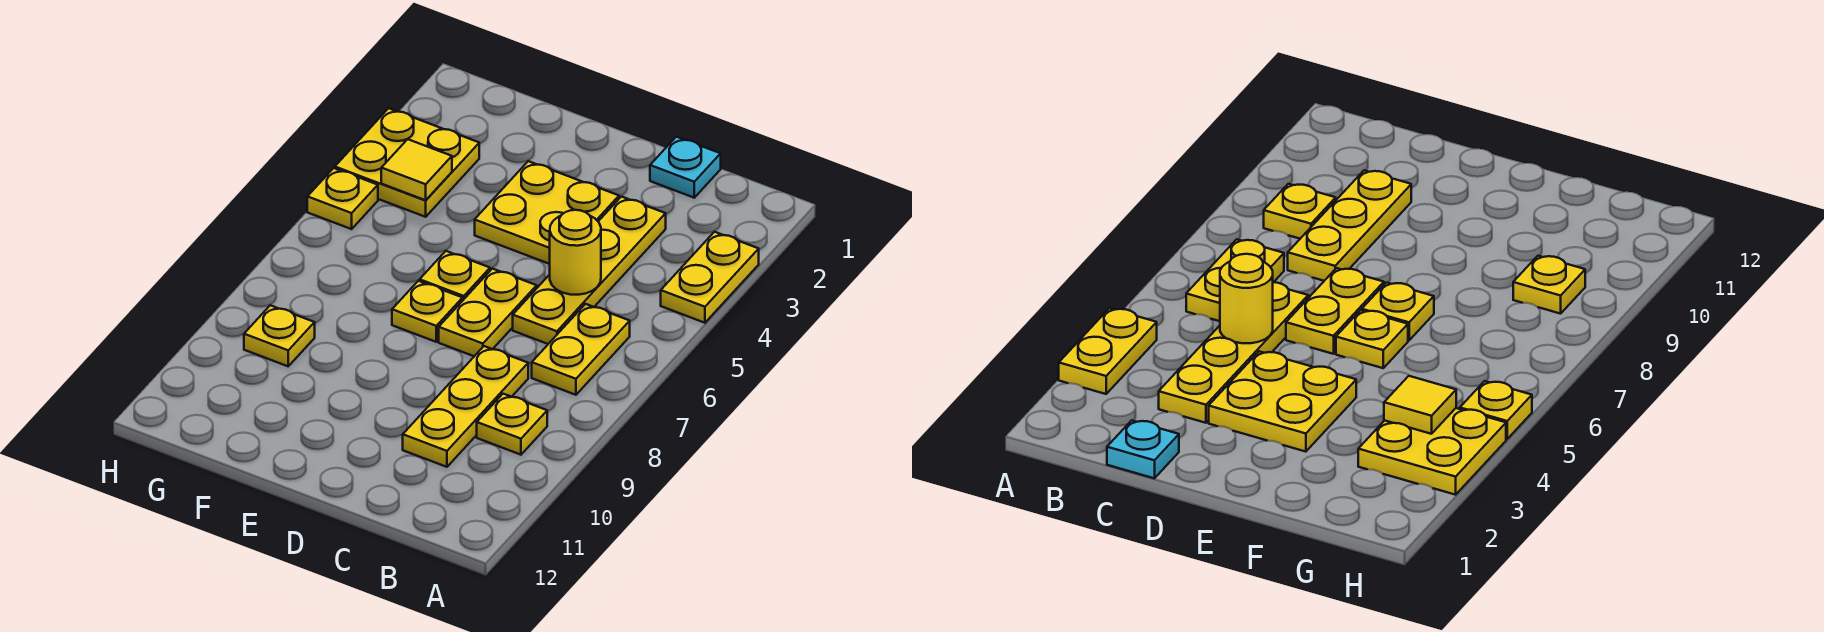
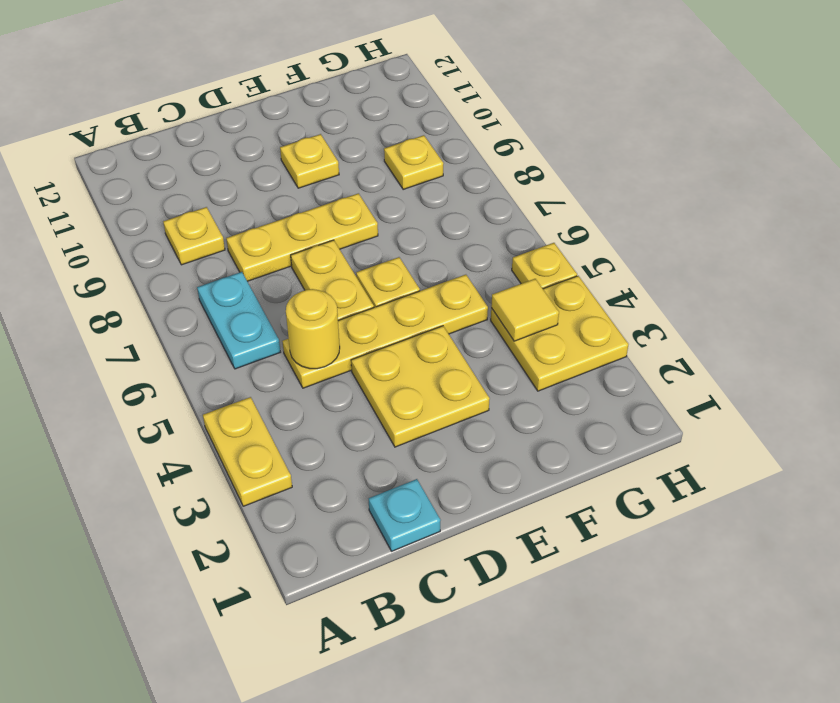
yellow plate B6:B7 level 1 -> cyan plate B6:B7 level 1
yellow plate C3:C6 level 1 -> yellow plate C5:F5 level 1
yellow plate C8:C10 level 1 -> yellow plate C8:E8 level 1
yellow plate E7 level 1 -> yellow plate E10 level 1

